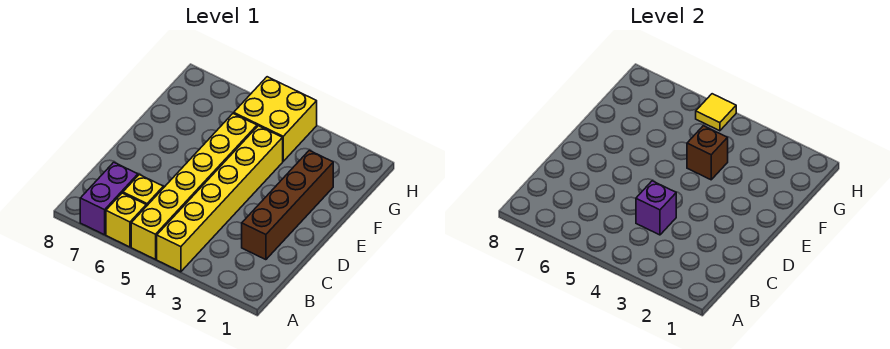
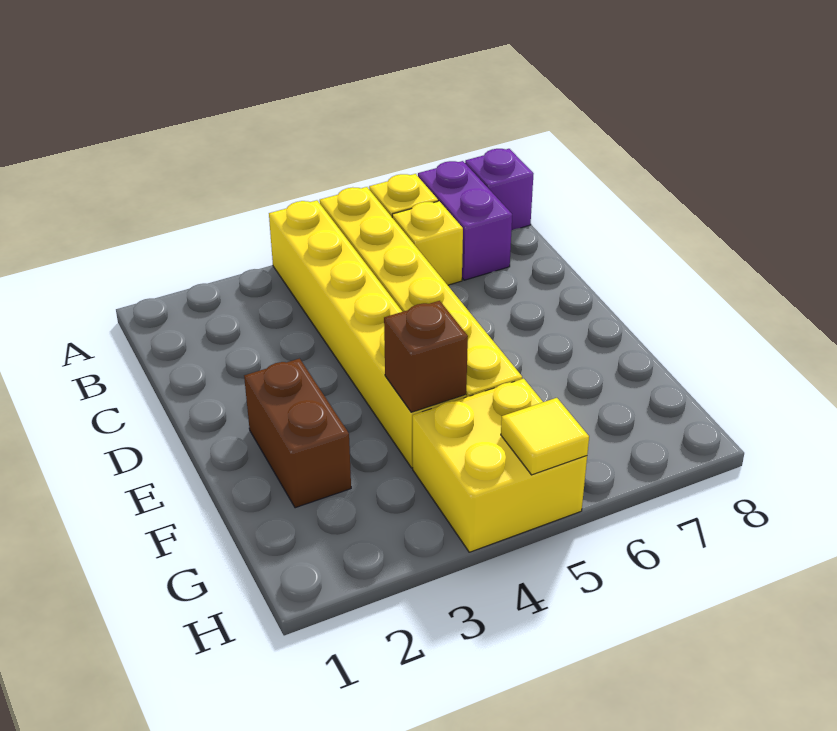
brown brick C2:F2 level 1 -> brown brick E2:F2 level 1
purple brick C4 level 2 -> purple brick A8 level 1

